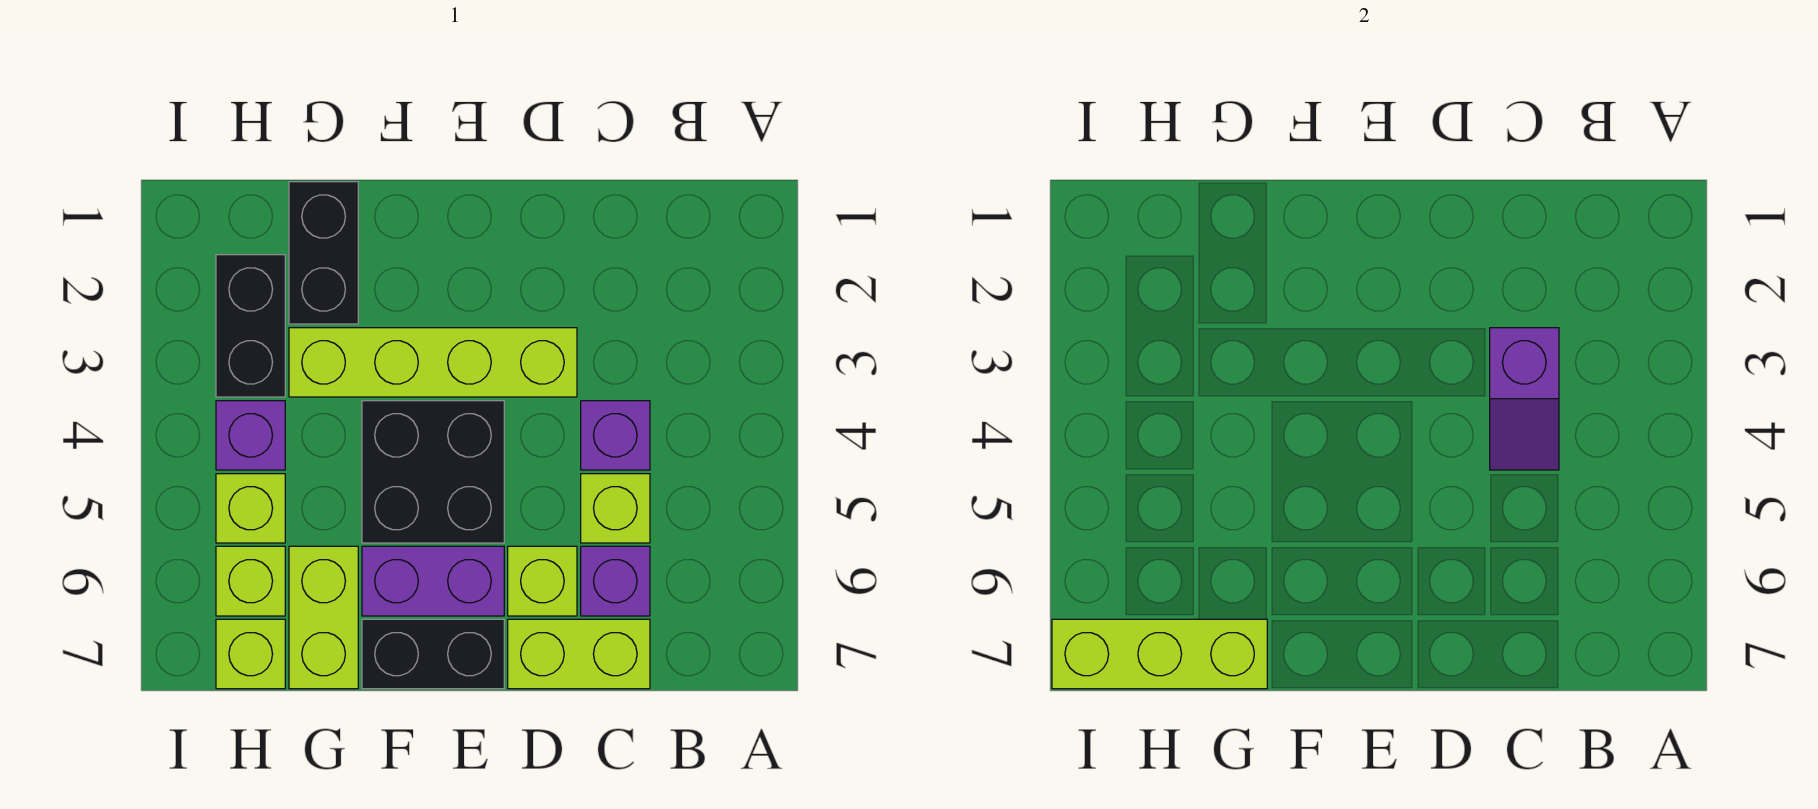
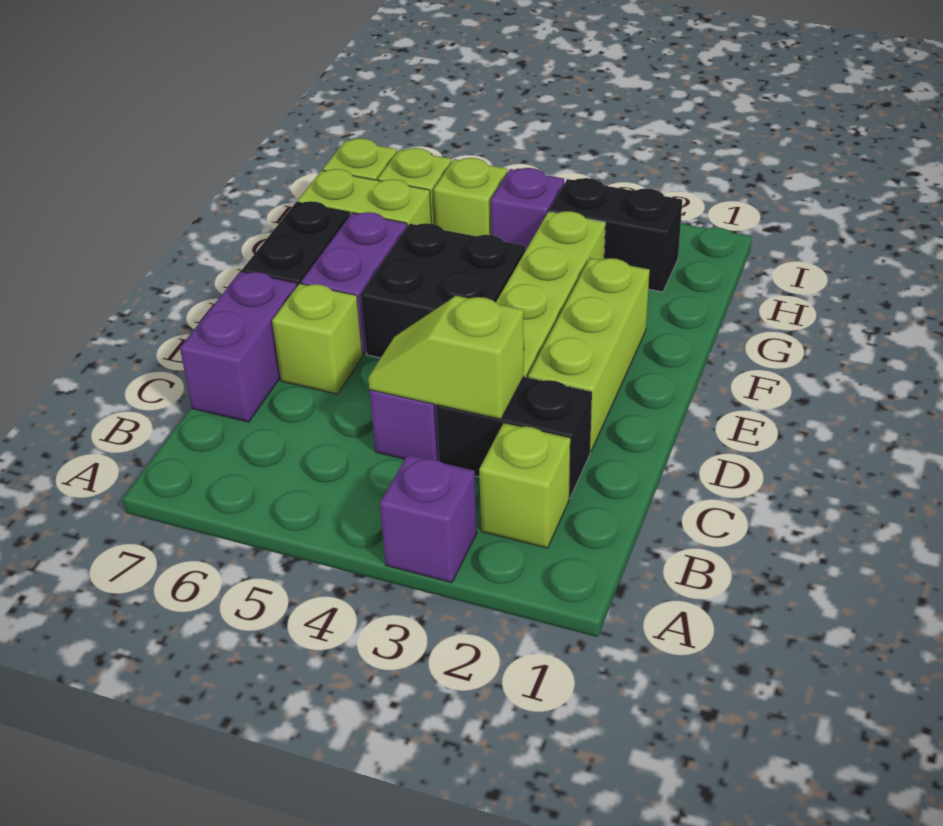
purple slope C3:C4 level 2 top 3 -> lime slope C3:C4 level 2 top 3
lime brick C5 level 1 -> lime brick B2 level 1
purple brick C6 level 1 -> purple brick A3 level 1
lime brick C7:D7 level 1 -> purple brick C7:D7 level 1
black brick G1:G2 level 1 -> black brick C2:C3 level 1
lime brick G7:I7 level 2 -> lime brick D2:F2 level 1

